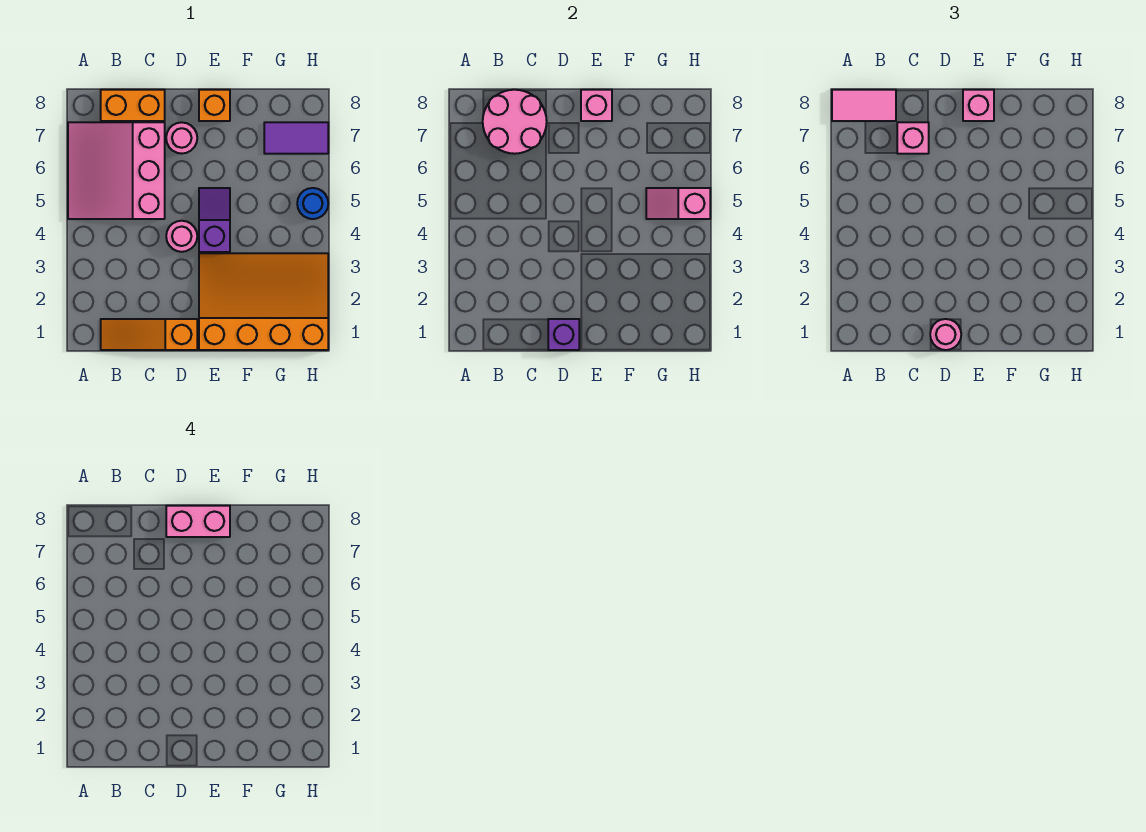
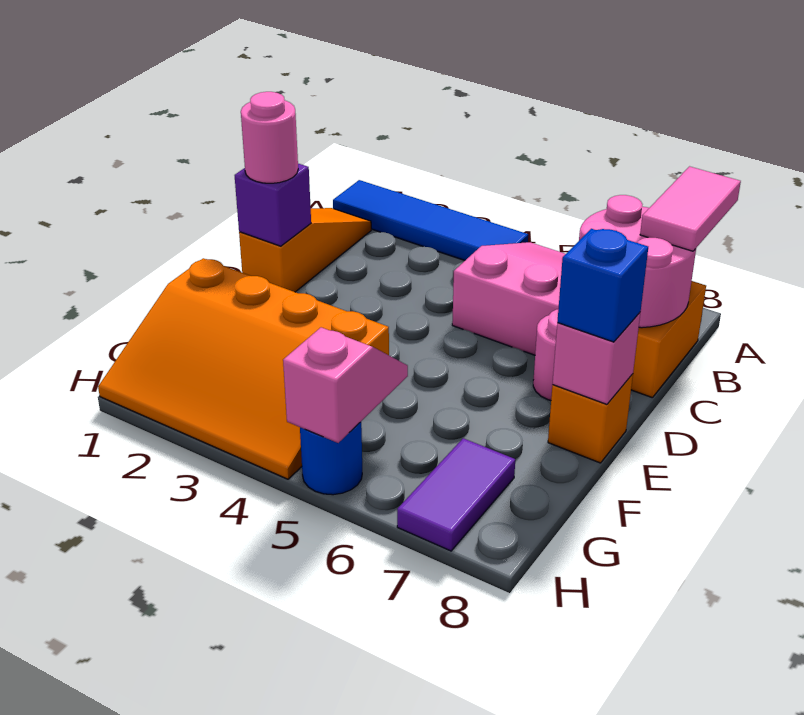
none -> blue tile A1:A4 level 1
pink brick C7 level 3 -> none
pink round brick D4 level 1 -> none
pink brick D8:E8 level 4 -> none
orange slope E1:H3 level 1 top 1 -> orange slope F1:H4 level 1 top F
purple slope E4:E5 level 1 top 4 -> none
pink brick E8 level 3 -> blue brick E8 level 3

